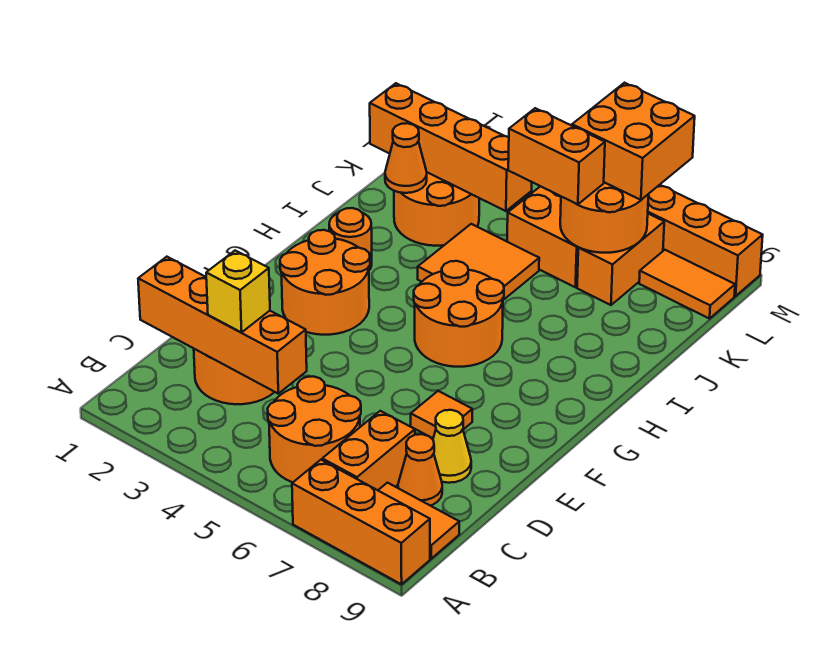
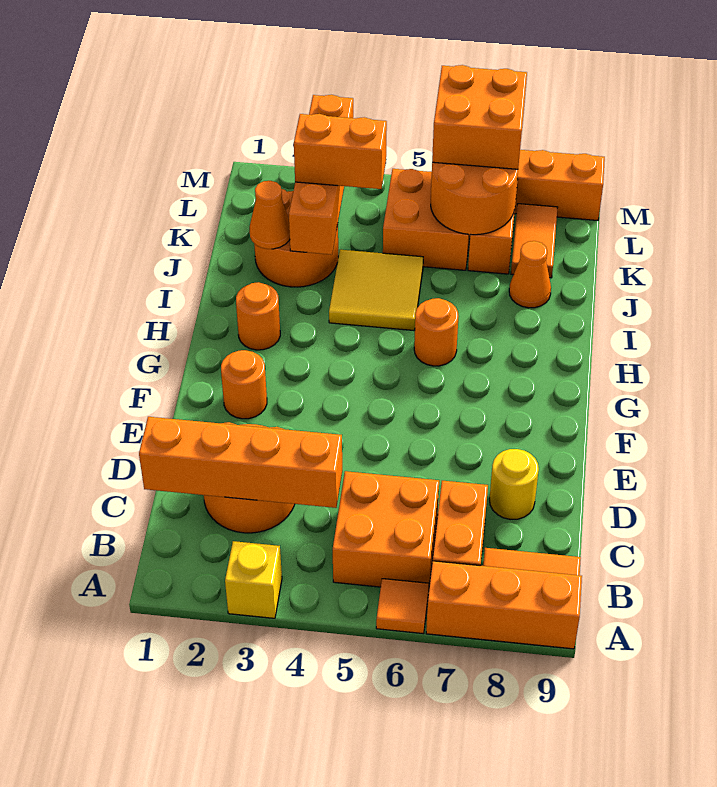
orange round brick B5:C6 level 1 -> orange brick B5:C6 level 1
yellow brick C3 level 3 -> yellow brick A3 level 1
orange cone C8 level 1 -> orange cone J8 level 1
yellow cone D8 level 1 -> yellow round brick D8 level 1
orange tile E7 level 1 -> orange tile A6 level 1
orange round brick F2:G3 level 1 -> orange round brick F2 level 1
orange round brick G5:H6 level 1 -> orange round brick H6 level 1
orange tile I4:J5 level 1 -> yellow tile I4:J5 level 1
orange brick K1:K4 level 2 -> orange brick J3:M3 level 2
orange brick K5:K6 level 3 -> orange brick K3:K4 level 3
orange tile L8:L9 level 1 -> orange tile K8:L8 level 1

